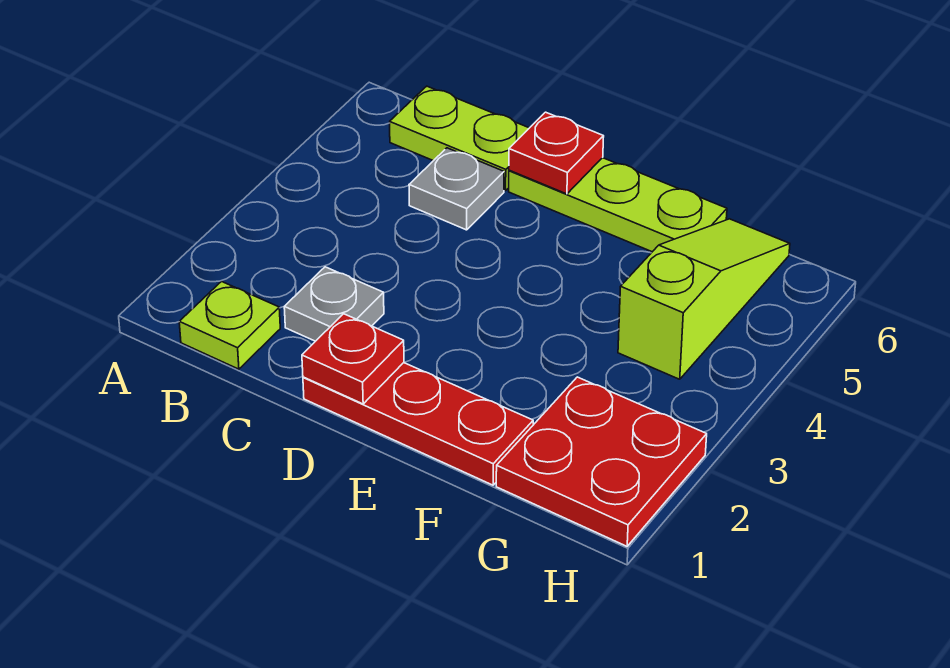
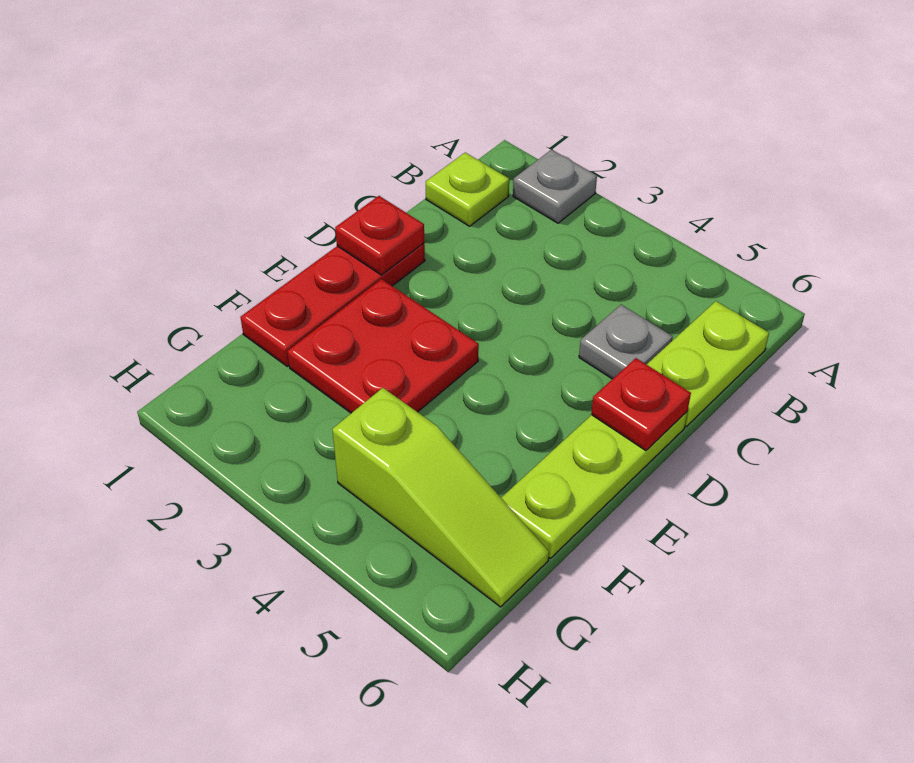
grey plate C2 level 1 -> grey plate A2 level 1
red plate G1:H2 level 1 -> red plate E2:F3 level 1

